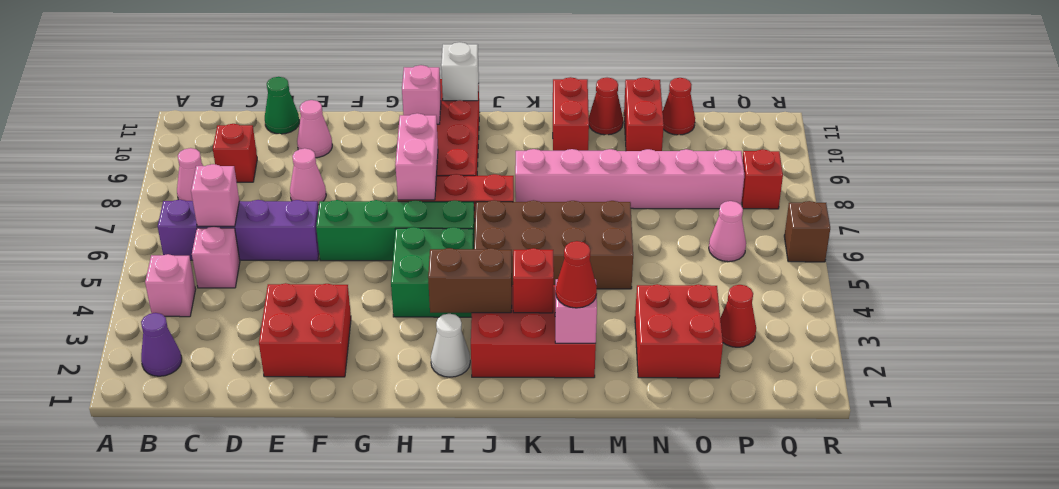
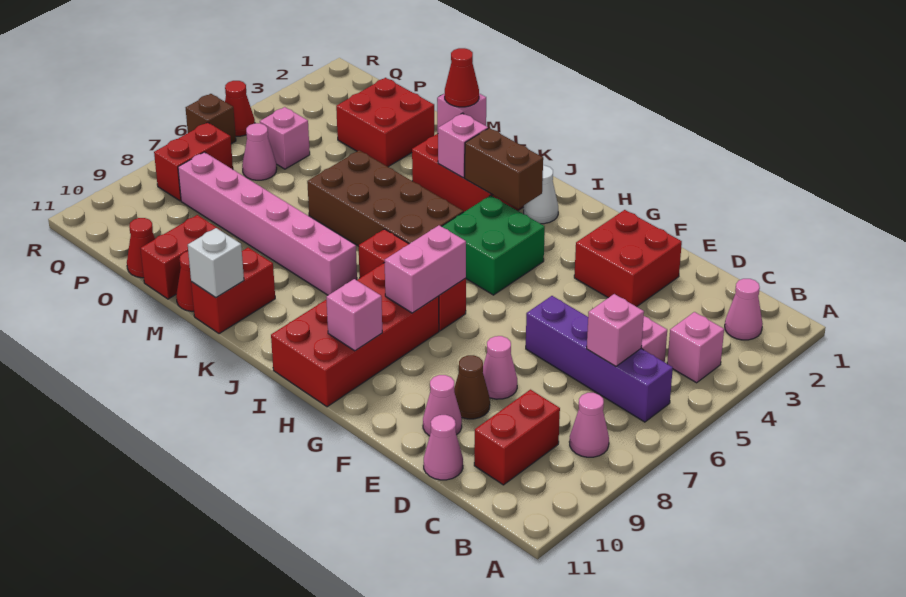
purple cone B2 level 1 -> pink cone B2 level 1
red brick C9 level 1 -> red brick C9:C10 level 1
green cone D11 level 1 -> pink cone D11 level 1
none -> brown cone E9 level 1
green brick F6:I6 level 1 -> none
white brick I11 level 2 -> white brick L11 level 2
red brick K3 level 2 -> pink brick K3 level 2
red cone P3 level 1 -> red cone R5 level 1
none -> pink brick P5 level 1
red brick Q8 level 1 -> red brick Q7:Q8 level 1

